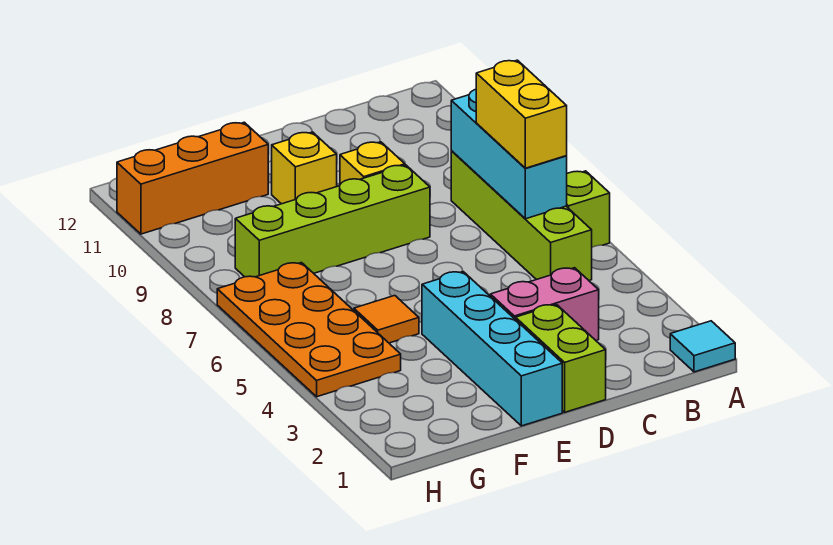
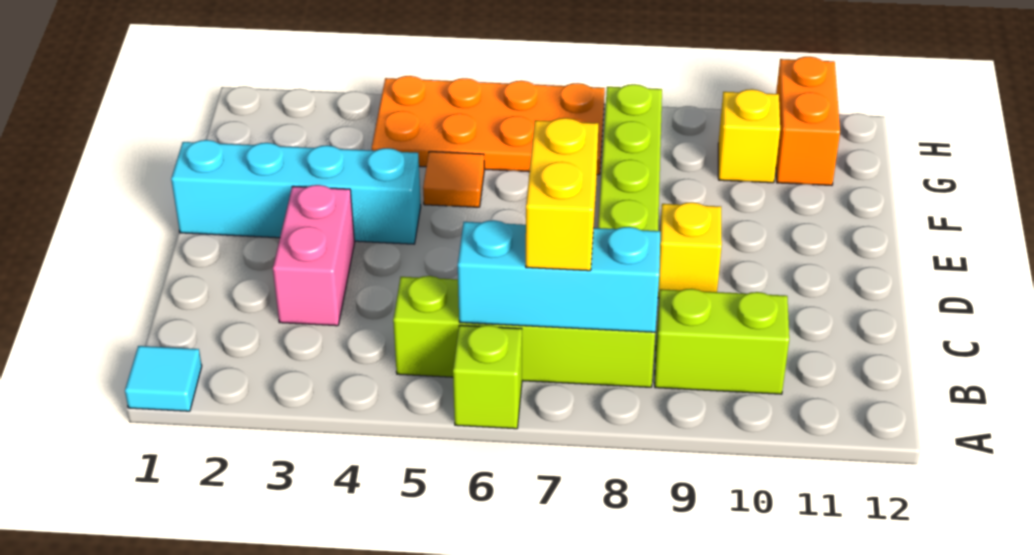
yellow brick B6:B7 level 3 -> yellow brick B7:C7 level 3
lime brick D1:D2 level 1 -> lime brick B9:B10 level 1
yellow brick E10 level 1 -> yellow brick G10 level 1
orange brick F11:H11 level 1 -> orange brick G11:H11 level 1

